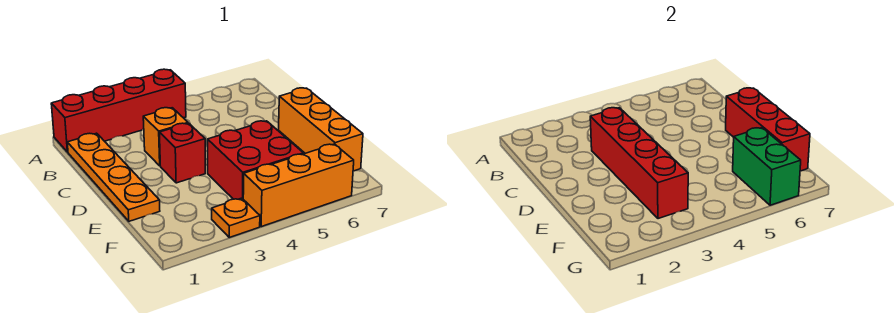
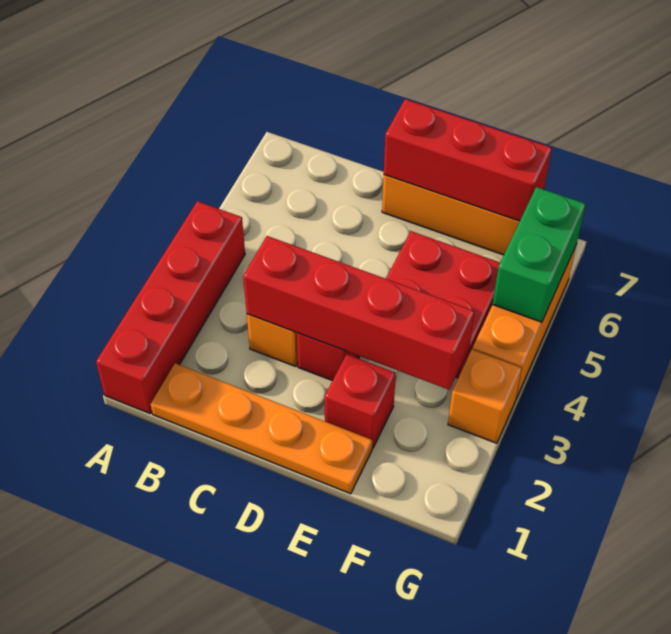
none -> red brick E2 level 1
green brick F6:G6 level 2 -> green brick G5:G6 level 2
orange plate G3 level 1 -> orange brick G3 level 1

